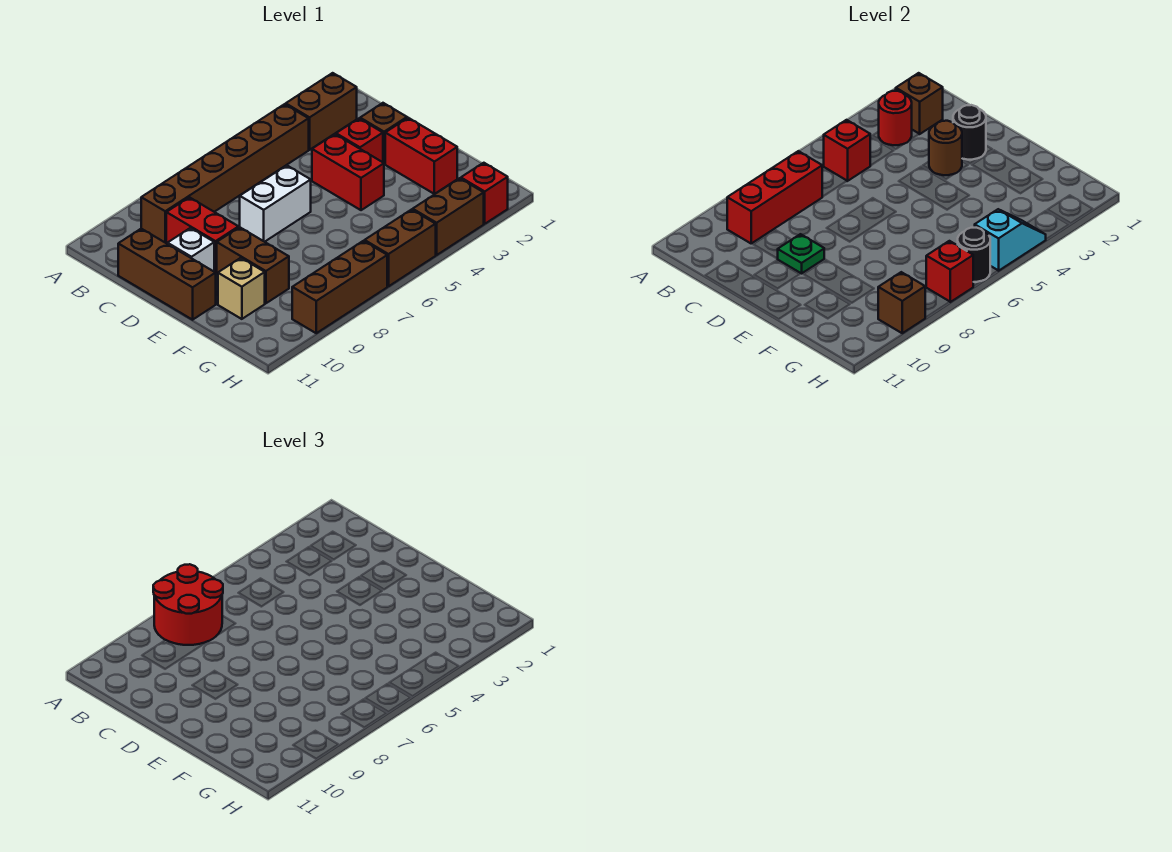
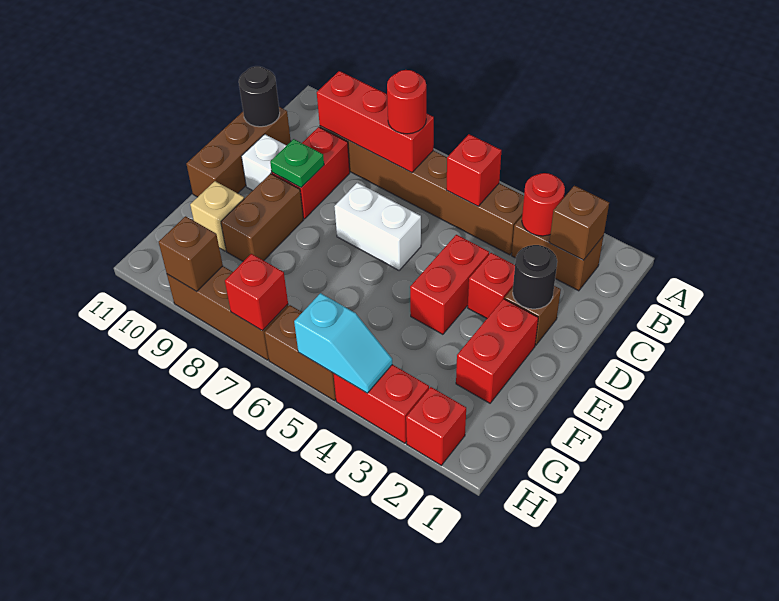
red round brick A7:B8 level 3 -> red round brick B7 level 3
brown round brick D3 level 2 -> none
brown brick H3:H4 level 1 -> red brick H3:H4 level 1
black round brick H6 level 2 -> black round brick C11 level 2

